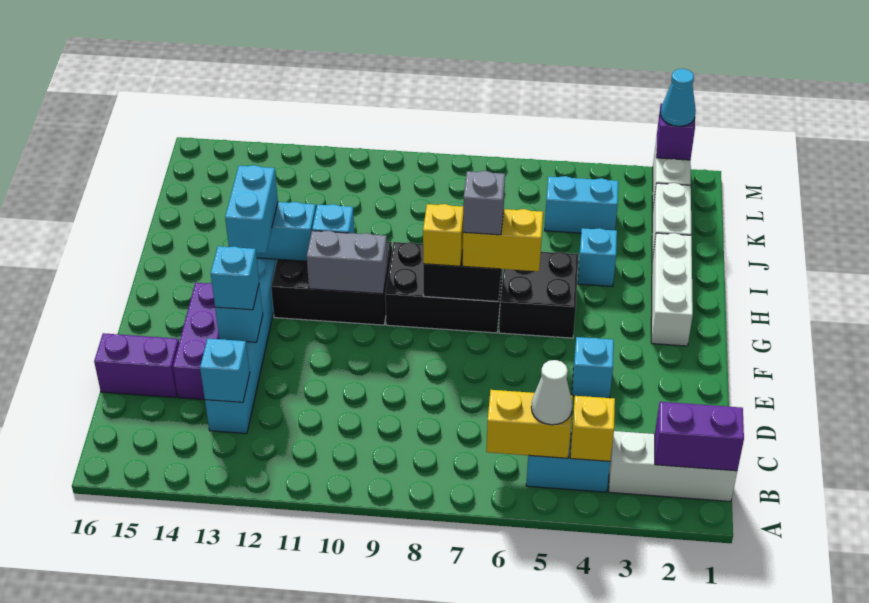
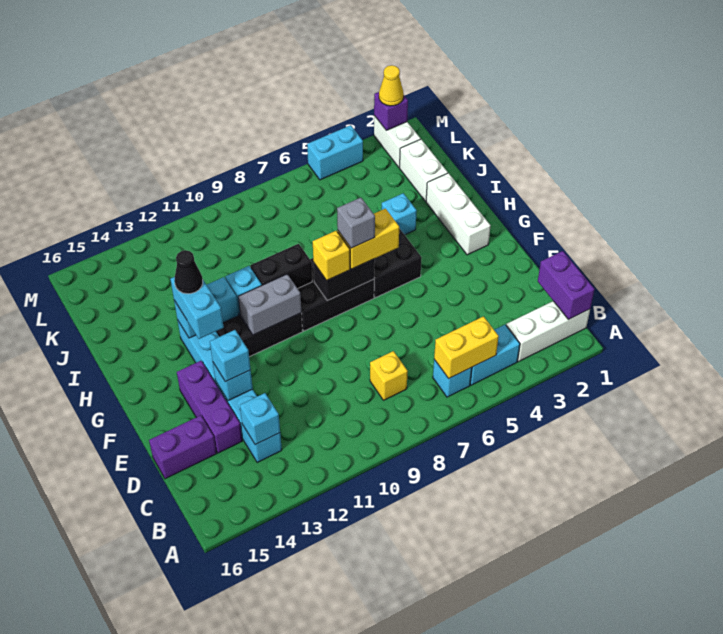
purple brick B1:B2 level 2 -> purple brick B1:C1 level 2
yellow brick B4 level 2 -> yellow brick C8 level 1
white cone B5 level 3 -> none
cyan brick E4 level 1 -> cyan brick B6 level 1
none -> black brick H9:H10 level 2
none -> black cone H13 level 4
cyan brick K4:K5 level 1 -> cyan brick M4:M5 level 1
cyan cone M2 level 3 -> yellow cone M2 level 3

